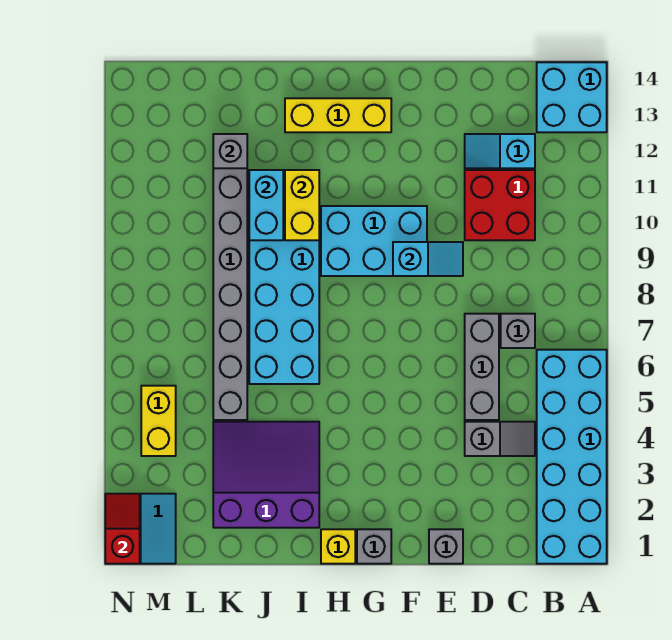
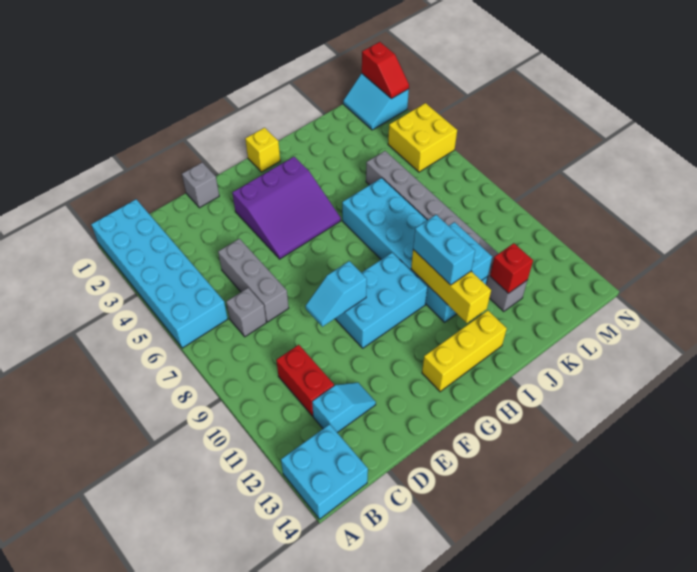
grey slope C4:D4 level 1 top D -> none
red brick C10:D11 level 1 -> red brick C10:C11 level 1
grey brick G1 level 1 -> none
purple slope I2:K4 level 1 top 2 -> purple slope F3:H5 level 1 top 3
yellow brick I10:I11 level 2 -> yellow brick I10:I12 level 2
none -> cyan brick I10:I11 level 3
grey brick K12 level 2 -> red brick K12 level 2
yellow brick M4:M5 level 1 -> yellow brick M4:N5 level 1

